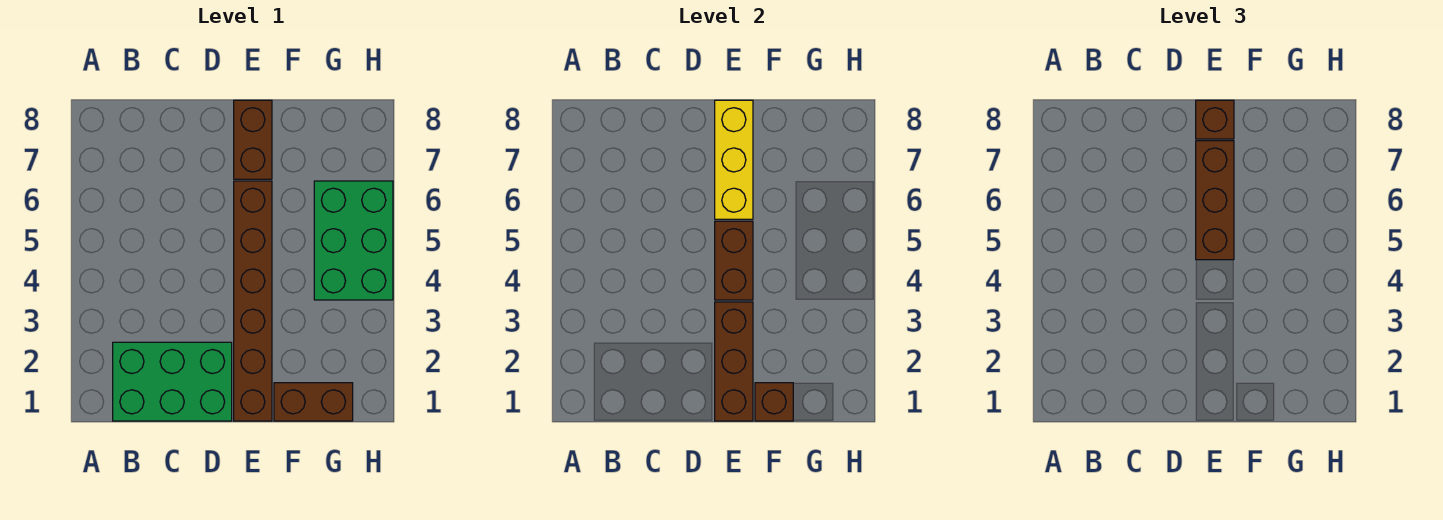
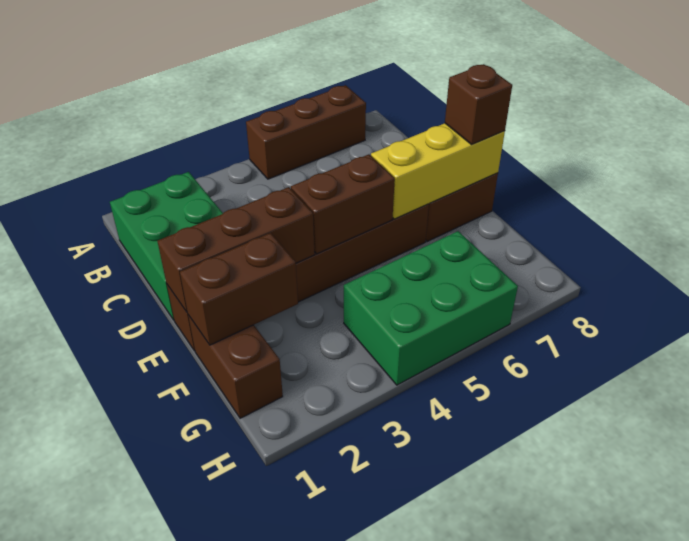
brown brick E5:E7 level 3 -> brown brick A5:A7 level 1
brown brick F1 level 2 -> brown brick F1:F2 level 2

